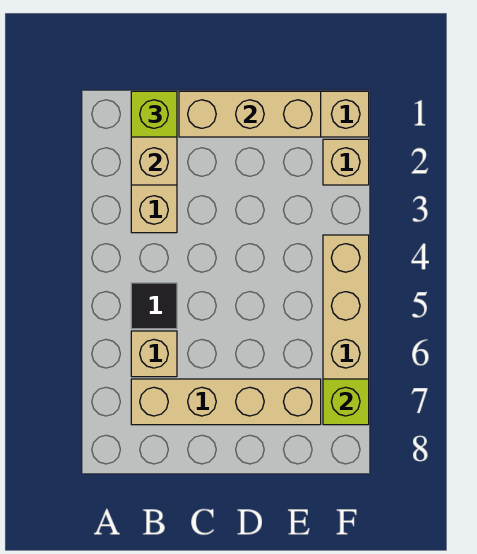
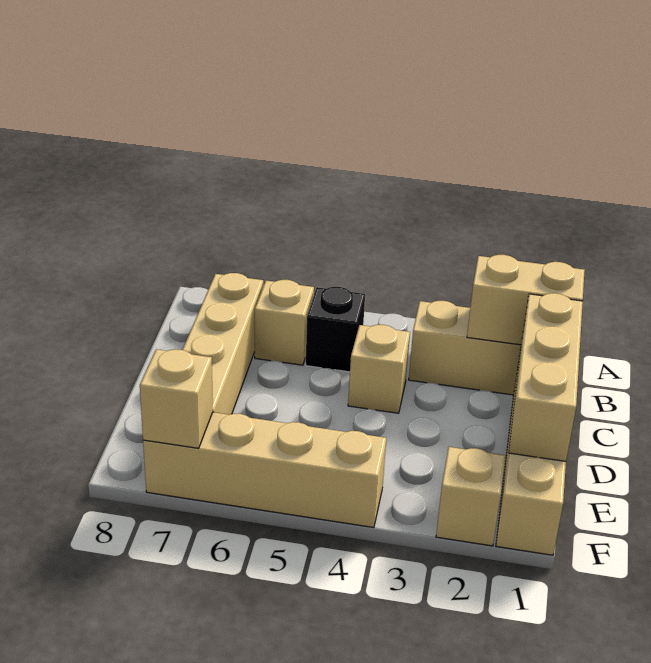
lime brick B1 level 3 -> none
black tile B5 level 1 -> black brick B5 level 1
none -> tan brick C4 level 1
lime brick F7 level 2 -> tan brick F7 level 2

